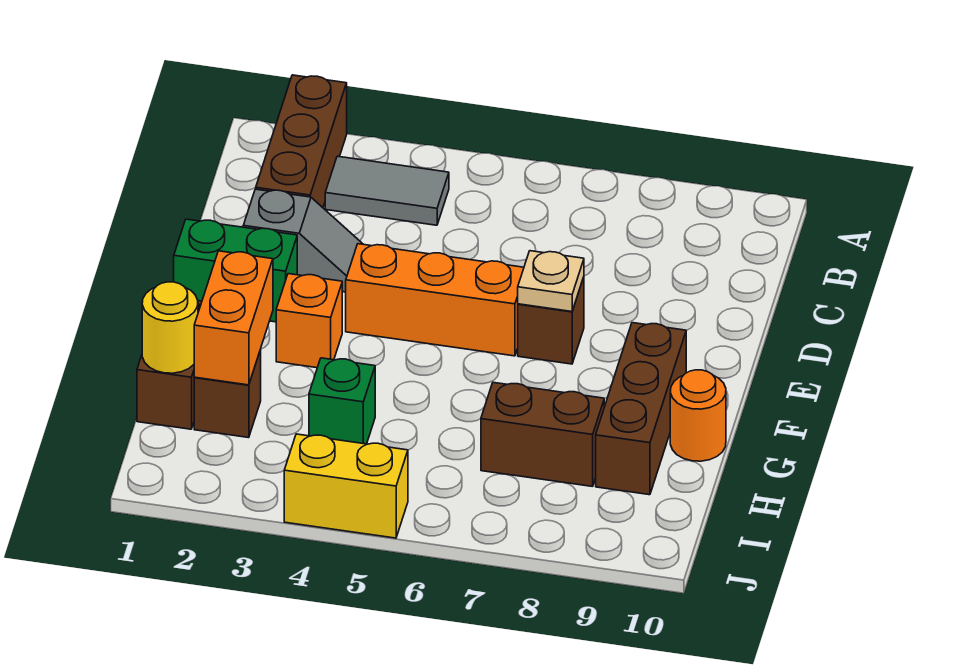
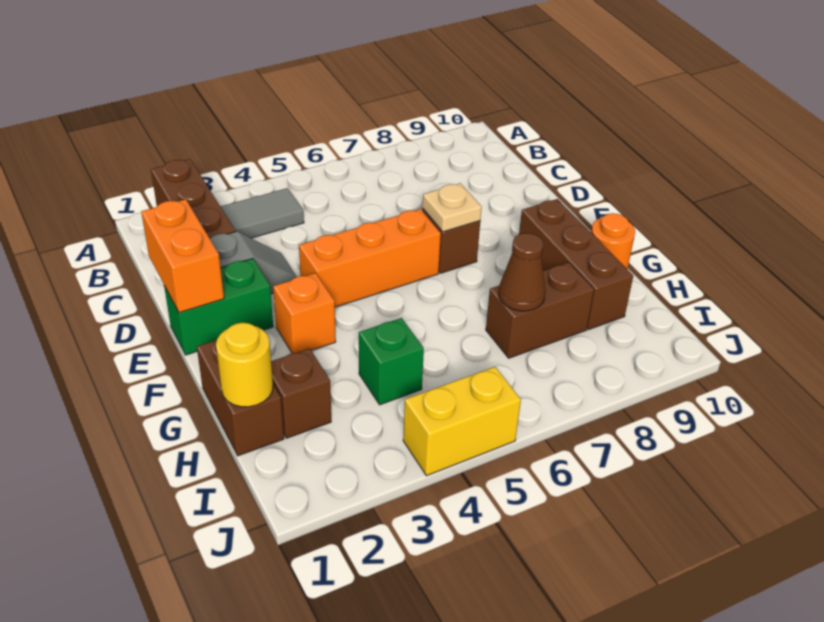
orange brick G2:H2 level 2 -> orange brick D1:E1 level 2
none -> brown cone H7 level 2

